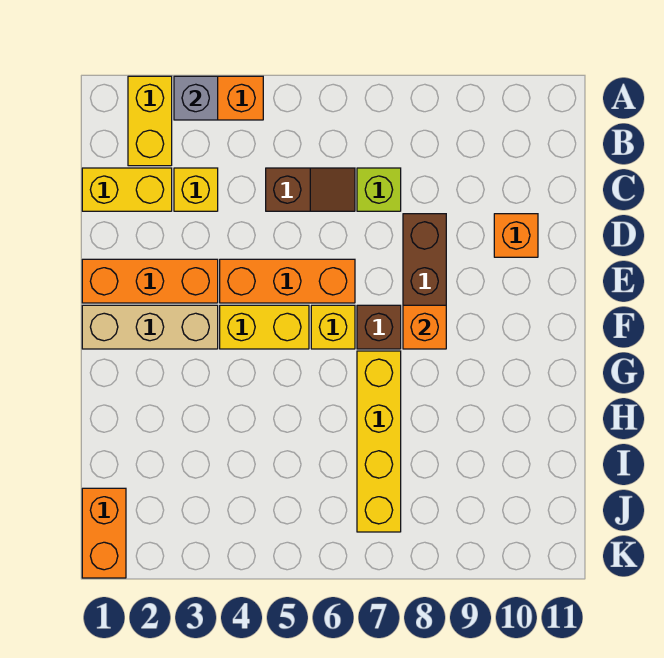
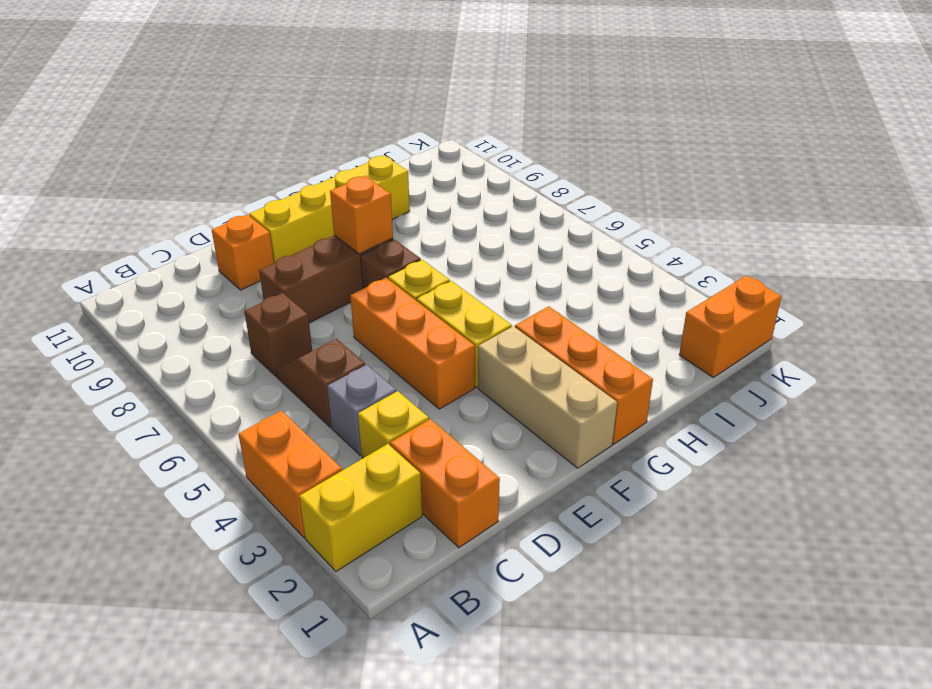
grey brick A3 level 2 -> grey brick C4 level 1
yellow brick C1:C2 level 1 -> orange brick C1:C2 level 1
lime brick C7 level 1 -> brown brick C7 level 1
orange brick E1:E3 level 1 -> orange brick G1:G3 level 1
yellow brick G7:J7 level 1 -> yellow brick E10:H10 level 1

